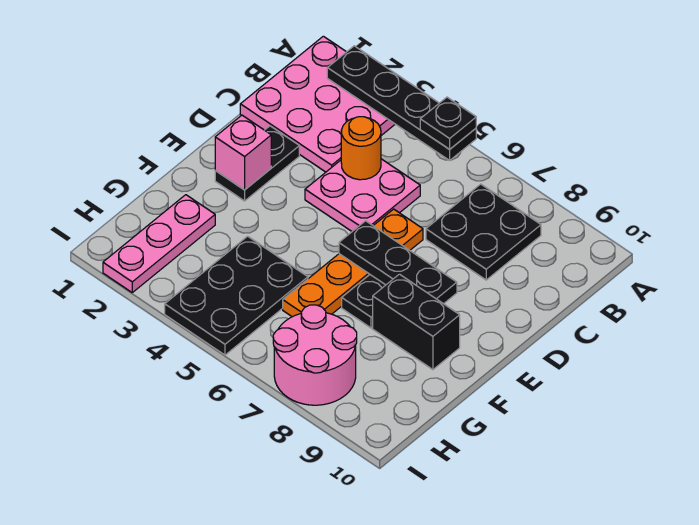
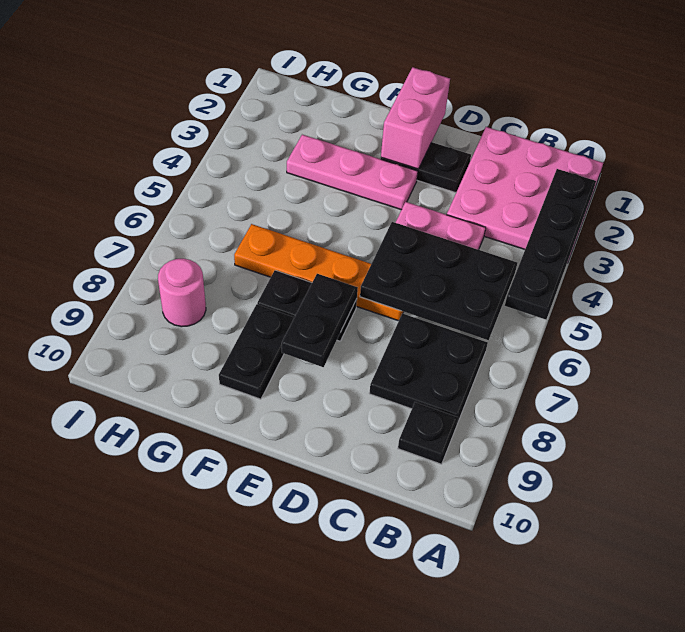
black plate A5 level 3 -> black plate B9 level 1
orange round brick C4 level 2 -> none
pink brick E2 level 2 -> pink brick E1:E2 level 2
black plate E6:E8 level 2 -> black plate E7:E8 level 2
black brick F8:F9 level 1 -> black plate F8:F9 level 1
pink plate G2:I2 level 1 -> pink plate E3:G3 level 1
black plate G4:I5 level 1 -> black plate B5:D6 level 2
pink round brick H7:I8 level 1 -> pink round brick H8 level 1

